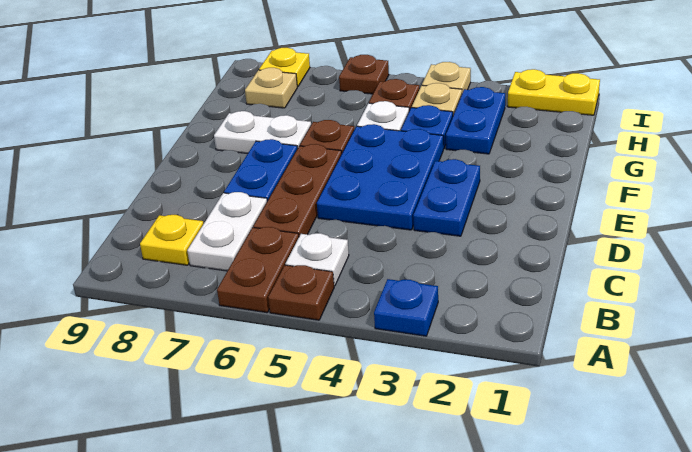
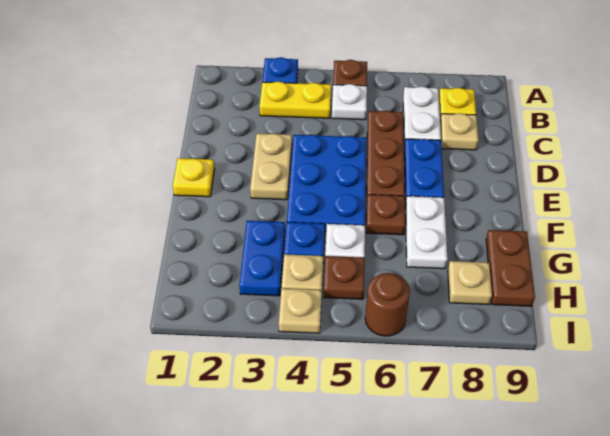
brown plate A6:B6 level 1 -> brown plate G9:H9 level 1
none -> tan plate C8 level 1
blue plate D3:E3 level 1 -> tan plate D3:E3 level 1
white plate F7:F8 level 1 -> white plate F7:G7 level 1
yellow plate I1:I2 level 1 -> yellow plate B3:B4 level 1
brown plate I6 level 1 -> brown round brick I6 level 1
yellow plate I8 level 1 -> yellow plate E1 level 1

